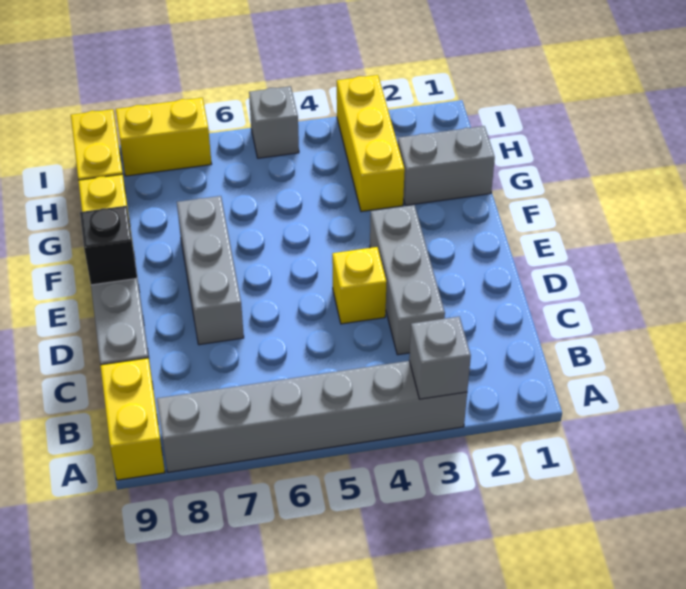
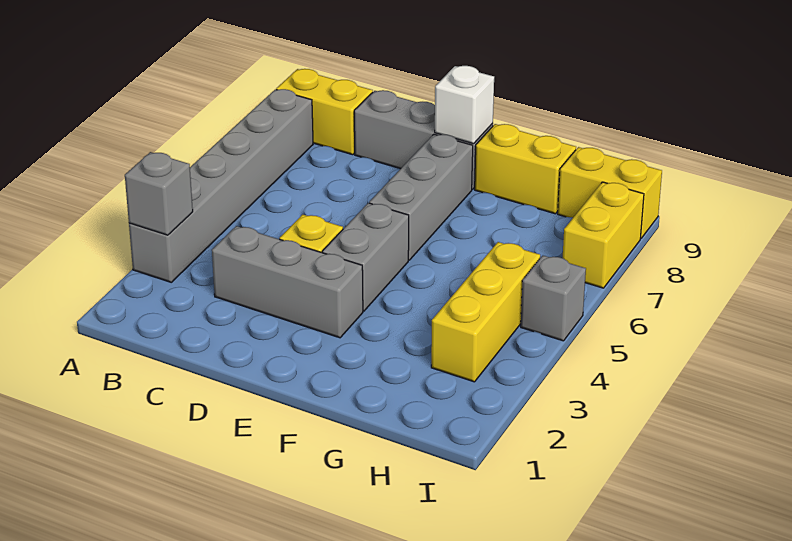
grey brick D7:F7 level 1 -> grey brick E6:E8 level 1
black brick E9 level 2 -> white brick E9 level 2
grey brick G1:G2 level 1 -> grey brick E4:E5 level 1
yellow brick G3:I3 level 1 -> yellow brick H3:H5 level 1

